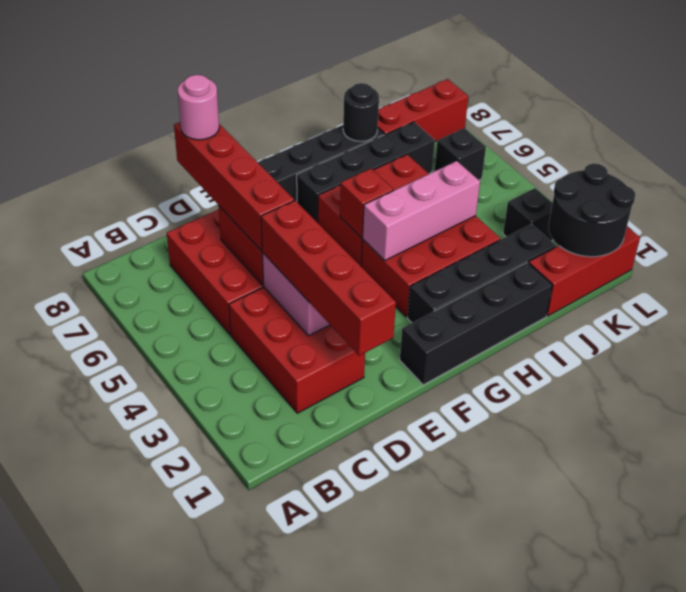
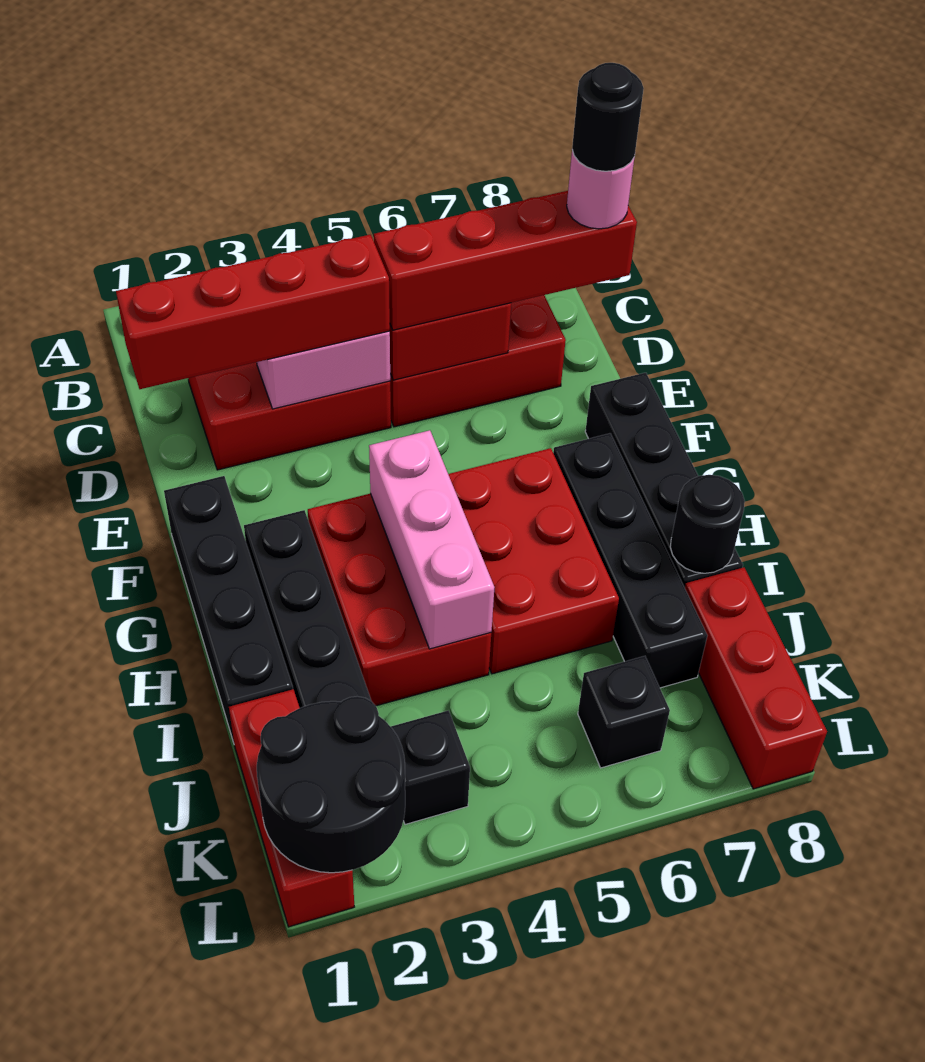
none -> black round brick D8 level 5
red brick G5 level 2 -> none

